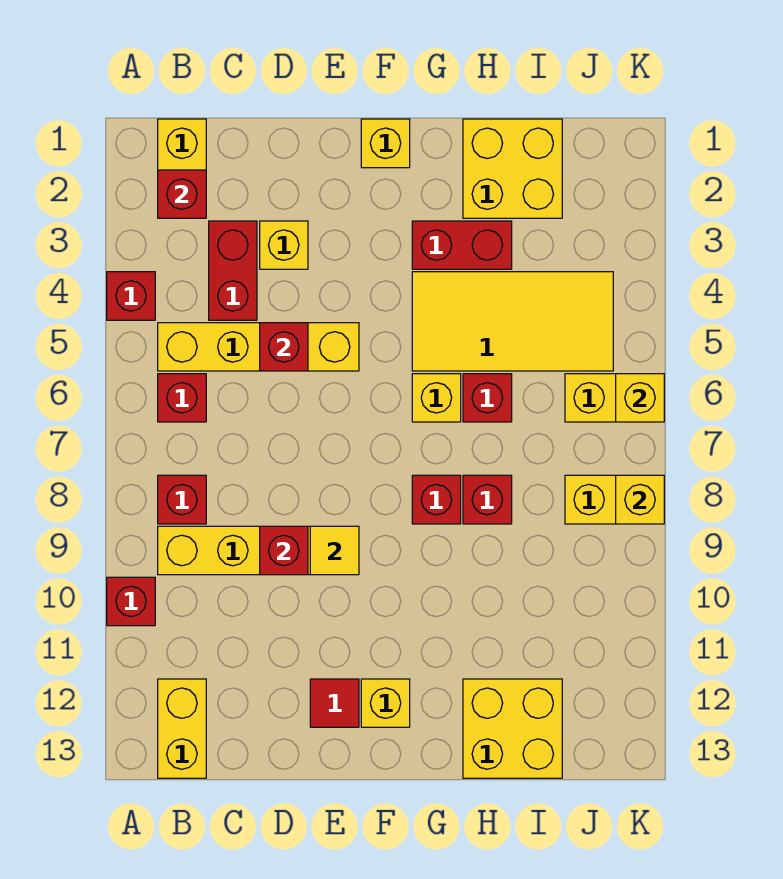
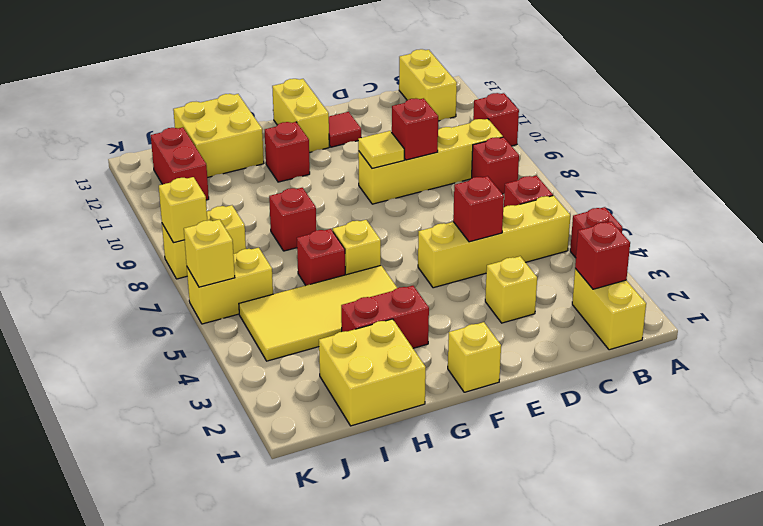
red brick C3:C4 level 1 -> red brick J11:J12 level 1
yellow brick F12 level 1 -> yellow brick F12:F13 level 1
red brick G8 level 1 -> red brick G11 level 1

